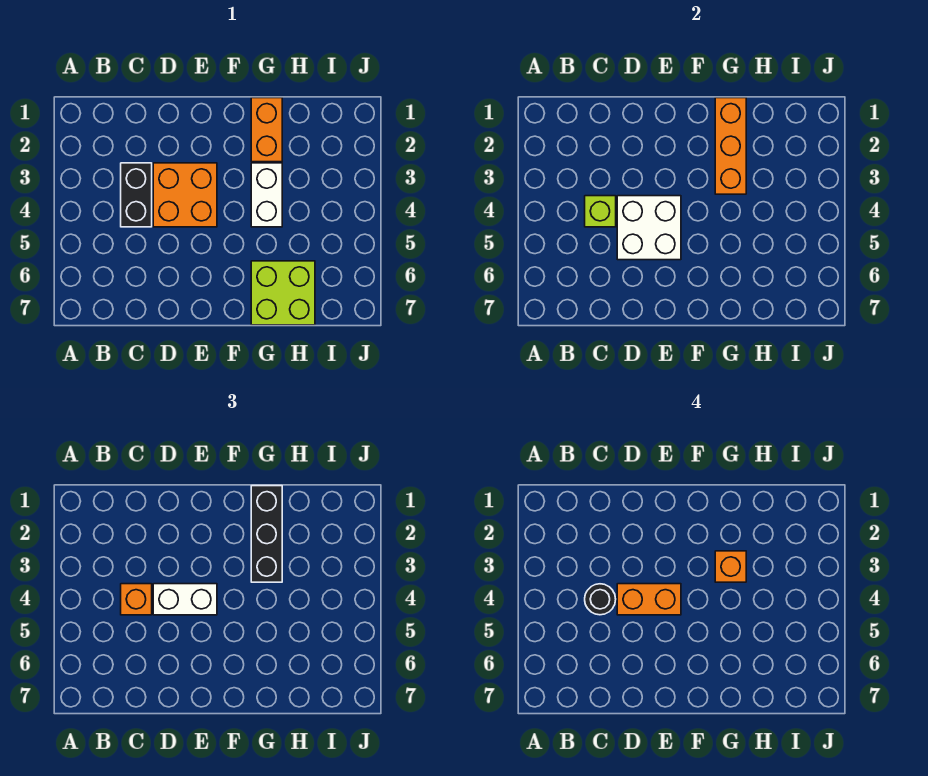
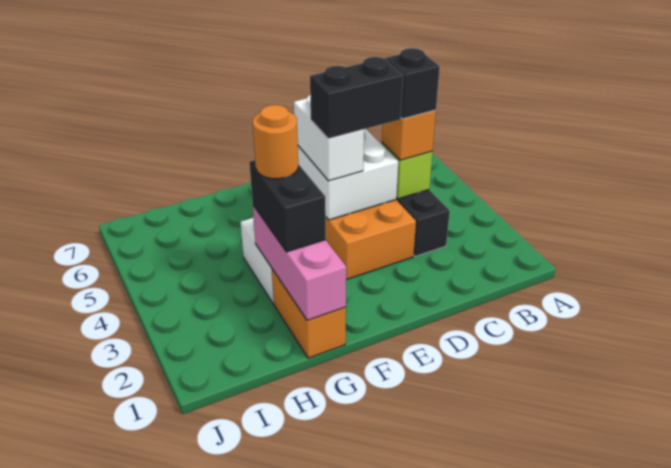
black round brick C4 level 4 -> black brick C4 level 4
white brick D4:E4 level 3 -> white brick E4:E5 level 3
orange brick D4:E4 level 4 -> black brick D4:E4 level 4
orange brick G1:G3 level 2 -> pink brick G1:G3 level 2
black brick G1:G3 level 3 -> black brick G2:G3 level 3
orange brick G3 level 4 -> orange round brick G3 level 4
lime brick G6:H7 level 1 -> none

